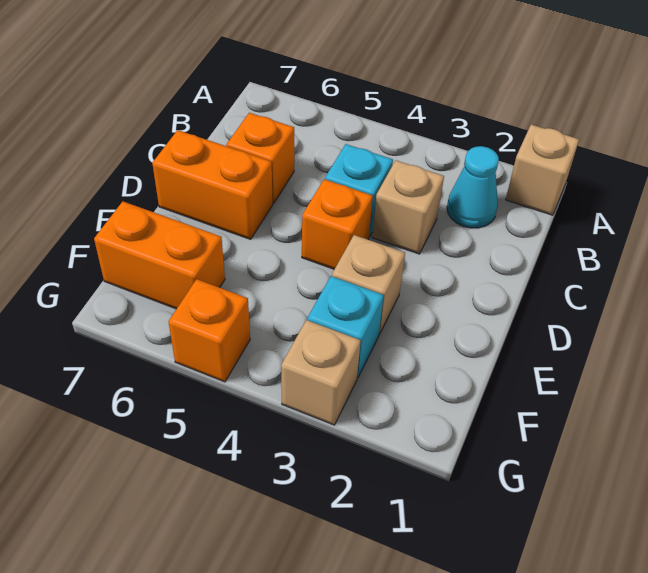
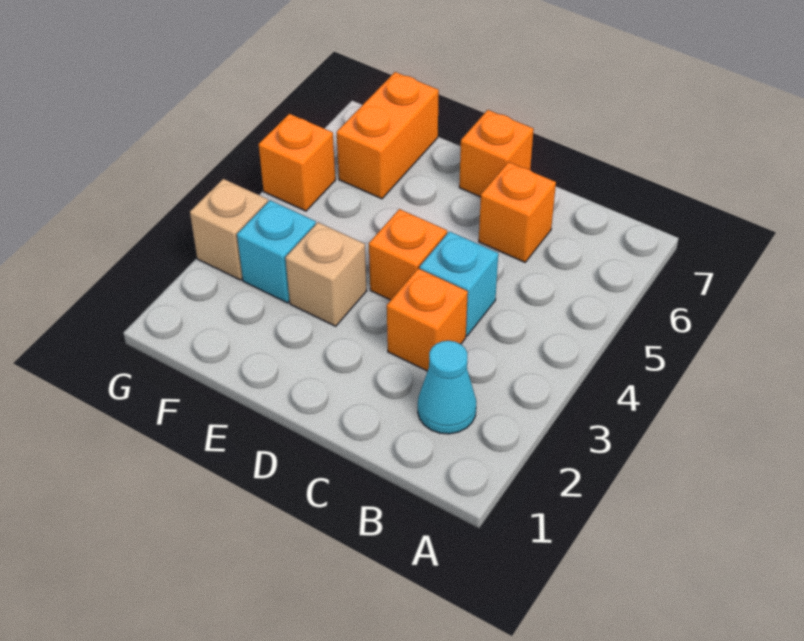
tan brick A1 level 1 -> none
tan brick C3 level 1 -> orange brick C3 level 1
orange brick D6:D7 level 1 -> orange brick D7 level 1

